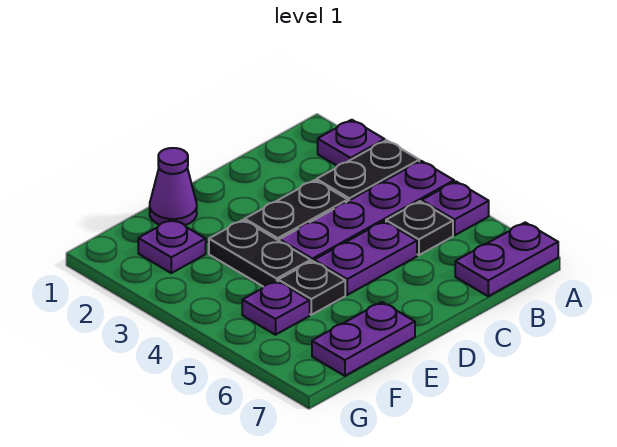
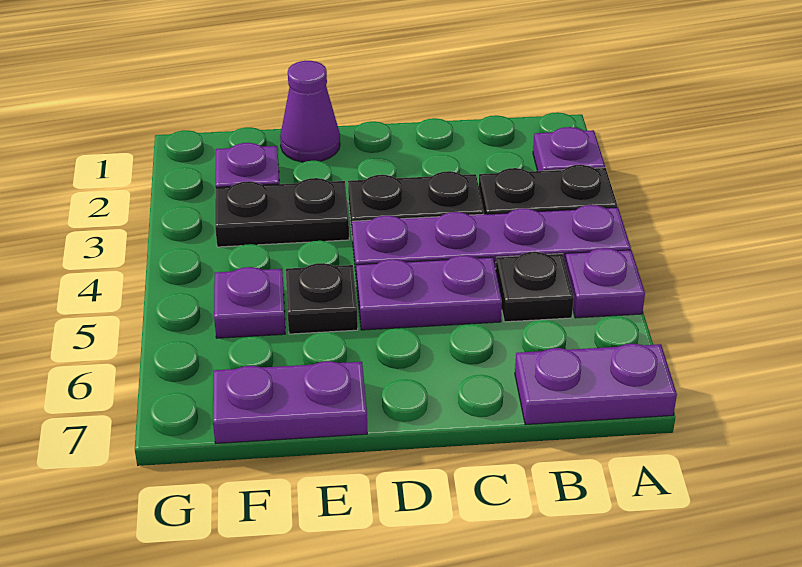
black plate E3:E4 level 1 -> black plate E3:F3 level 1

